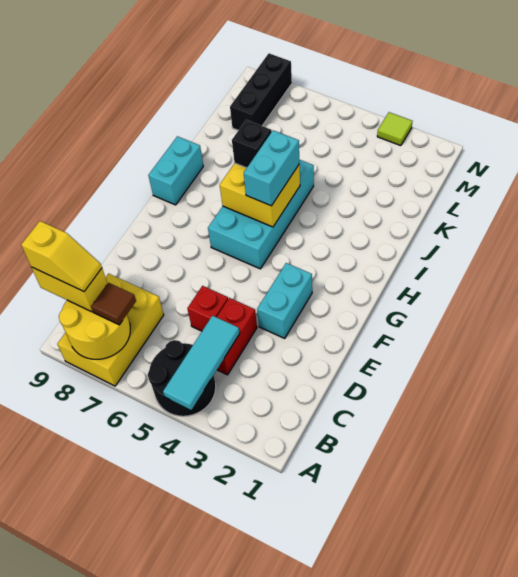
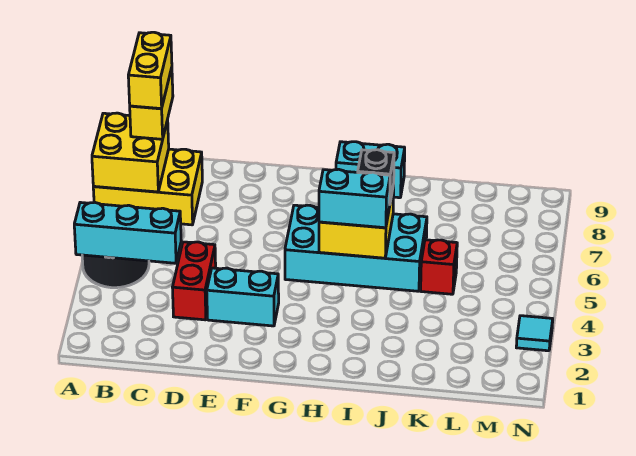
cyan tile A4:C4 level 2 -> cyan brick A4:C4 level 2
yellow round brick A7:B8 level 2 -> yellow brick A7:B8 level 2
brown tile B7 level 3 -> none
yellow slope B8:B9 level 4 top 9 -> yellow brick B8:B9 level 4
red brick C4:D4 level 1 -> red brick D3:D4 level 1
red brick D5 level 1 -> red brick K5 level 1
black brick L8:N8 level 1 -> none
lime tile N3 level 1 -> cyan tile N3 level 1

